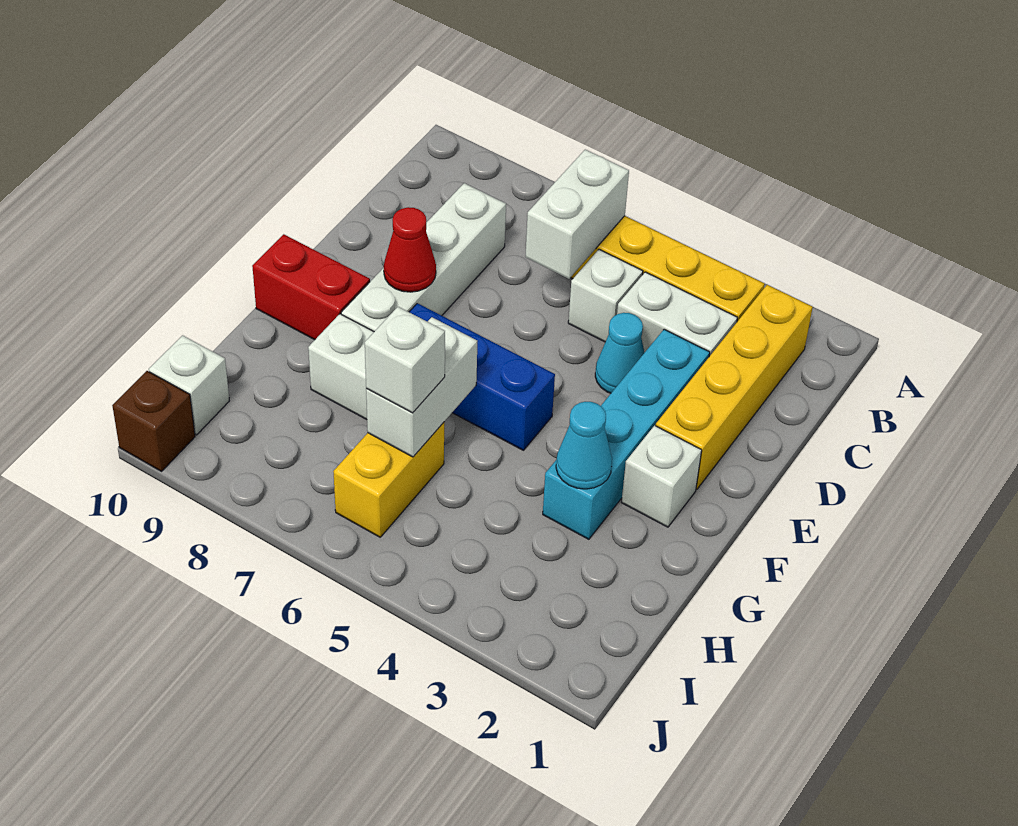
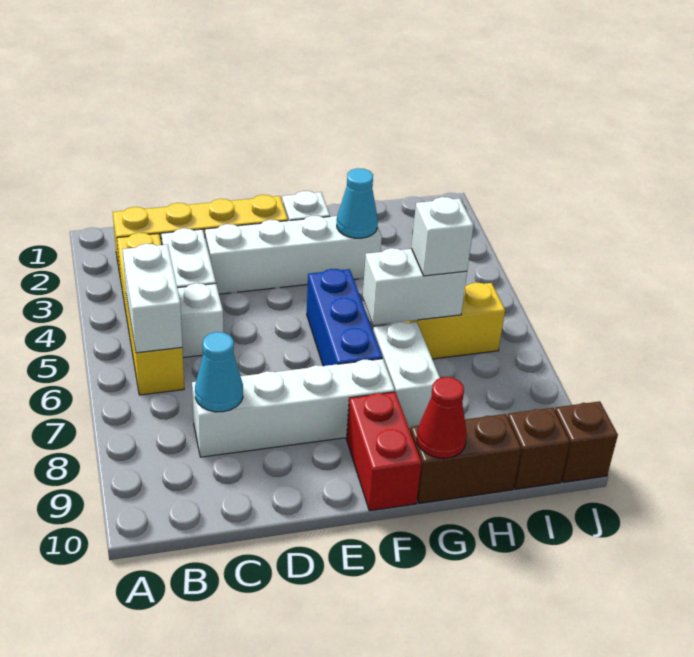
white brick B6:C6 level 2 -> white brick B5:B6 level 2
cyan brick D3:G3 level 1 -> white brick D3:G3 level 1
cyan cone D4 level 1 -> cyan cone C8 level 2
red cone E8 level 2 -> red cone G10 level 2
none -> brown brick G10:H10 level 1
white brick I10 level 1 -> brown brick I10 level 1

